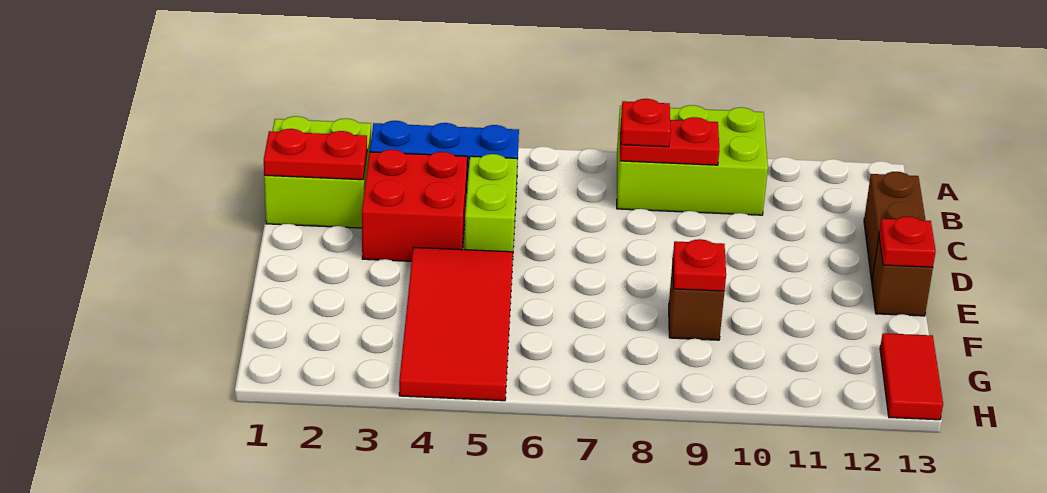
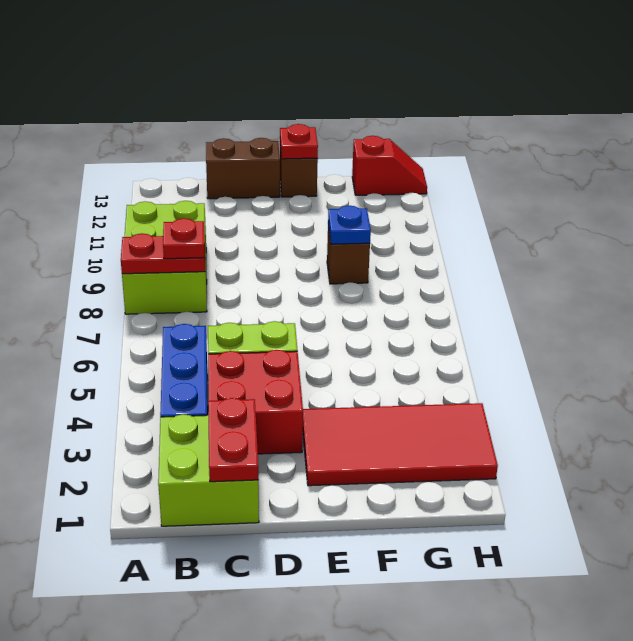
red plate B8:B9 level 2 -> red plate A8:B8 level 2
red tile E4:H5 level 1 -> red tile E2:H3 level 1
red plate F9 level 2 -> blue plate F9 level 2
red tile G13:H13 level 1 -> red slope G13:H13 level 1 top G

